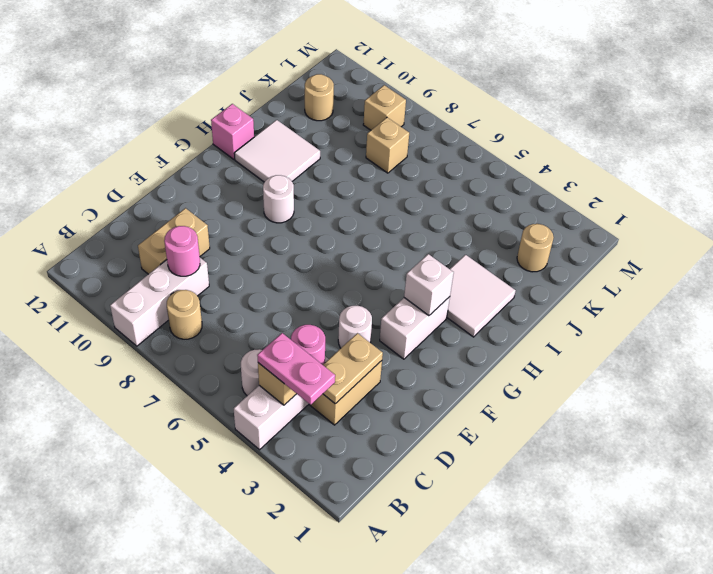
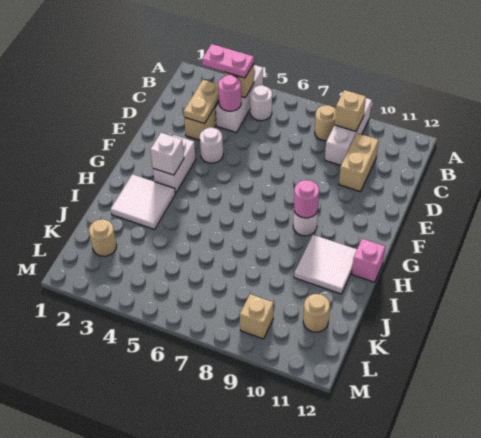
pink round brick C9 level 2 -> pink round brick G9 level 2
tan brick K8 level 1 -> tan brick B9 level 2

